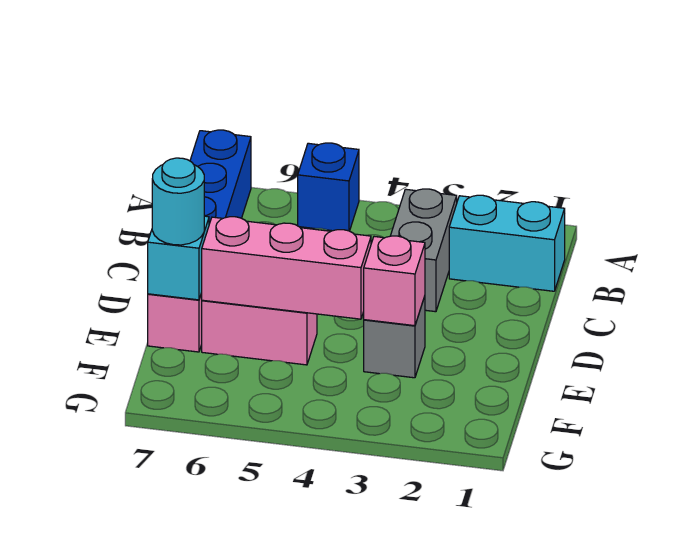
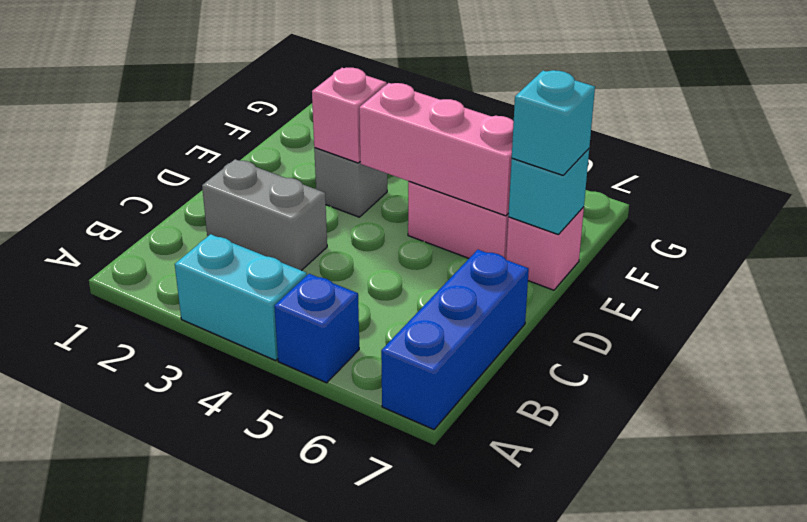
cyan brick B1:B2 level 1 -> cyan brick A3:A4 level 1
grey brick B3:C3 level 1 -> grey brick C2:C3 level 1
cyan round brick E7 level 3 -> cyan brick E7 level 3

